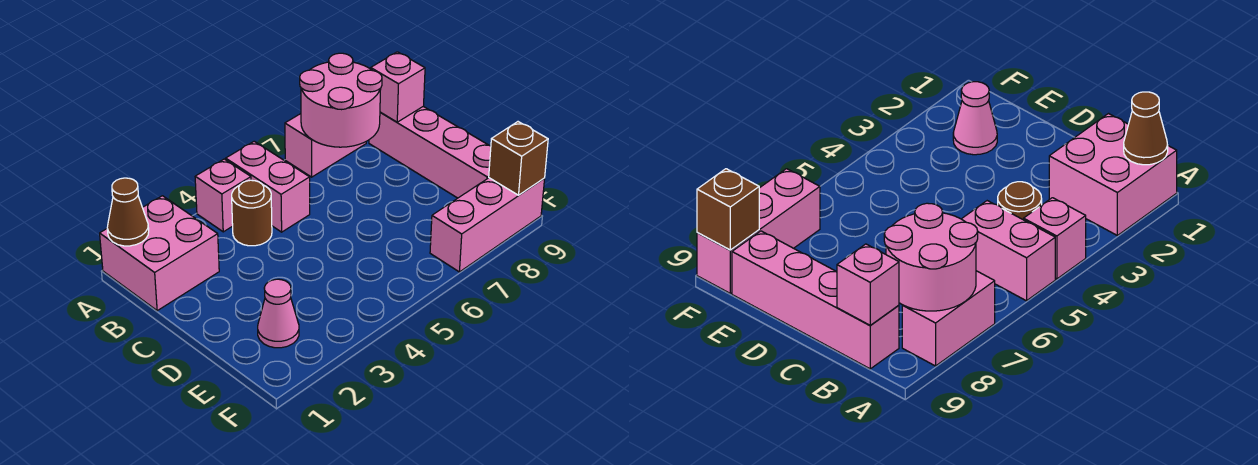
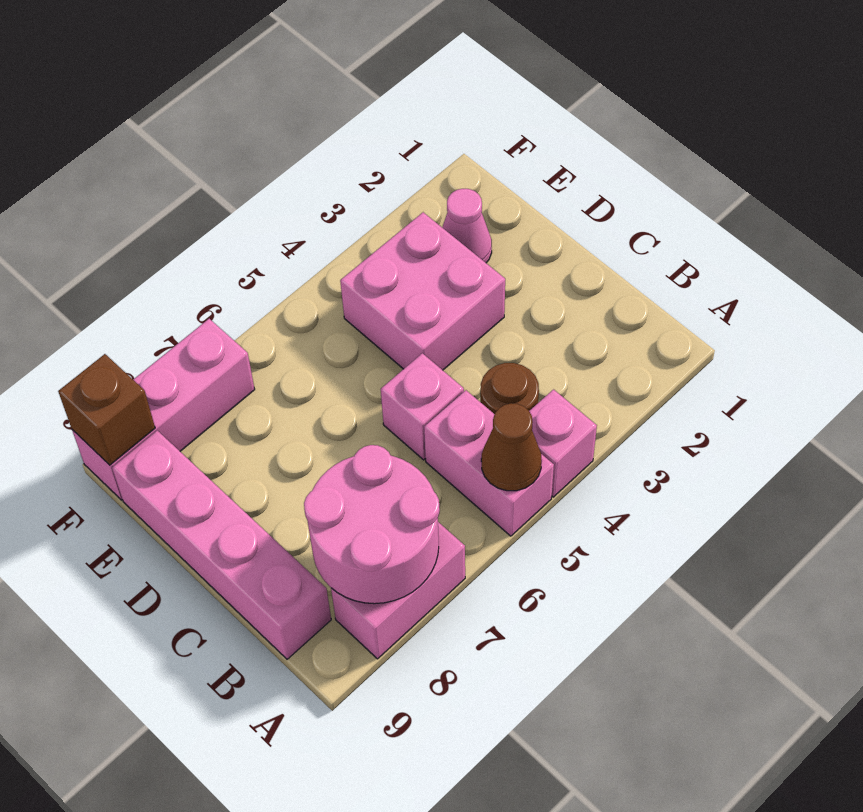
pink brick A1:B2 level 1 -> pink brick D3:E4 level 1
brown cone A1 level 2 -> brown cone A5 level 2
pink brick B9 level 2 -> pink brick C5 level 1

